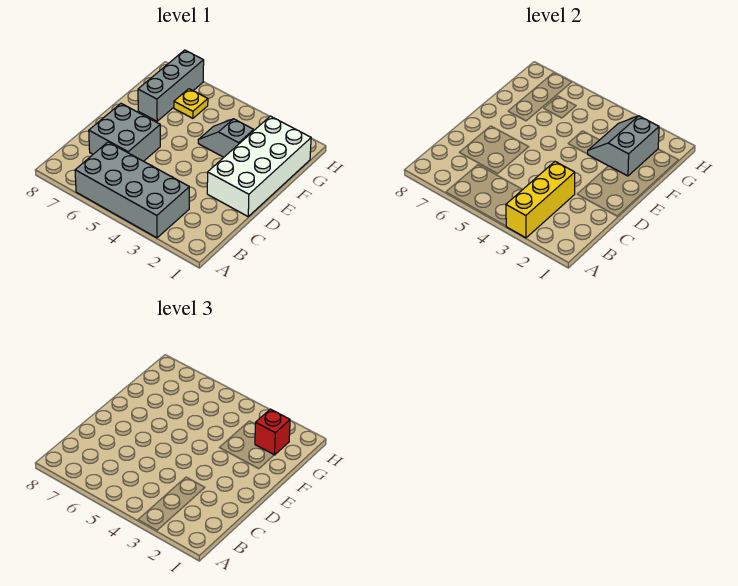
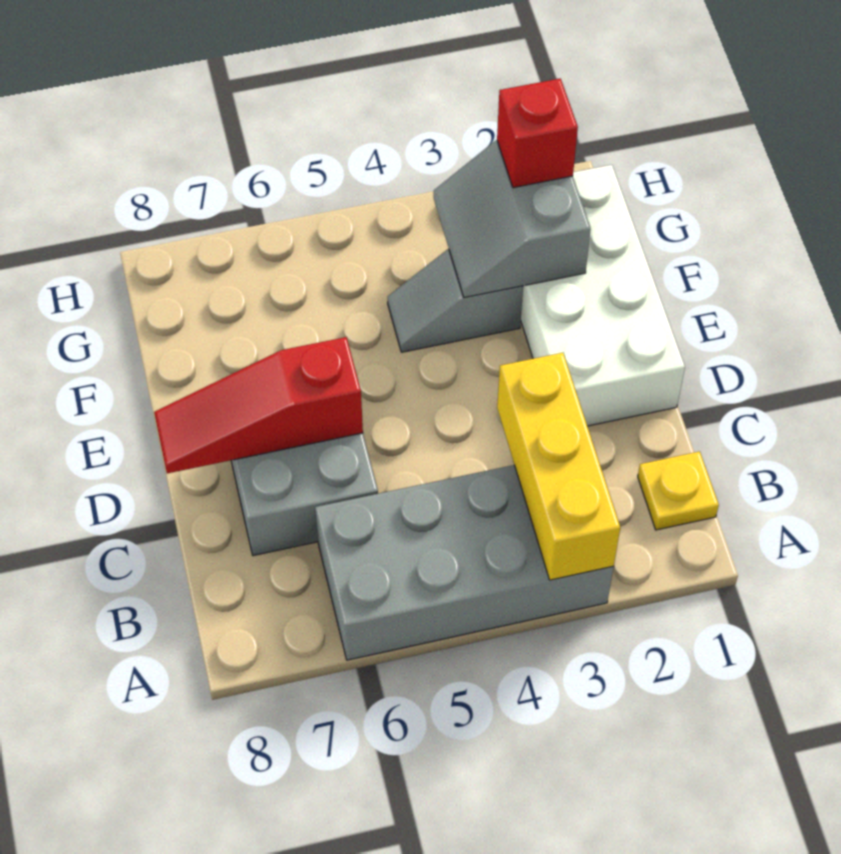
none -> red slope D6:D8 level 2 top 6
grey brick F7:H7 level 1 -> none
yellow plate G6 level 1 -> yellow plate B1 level 1

